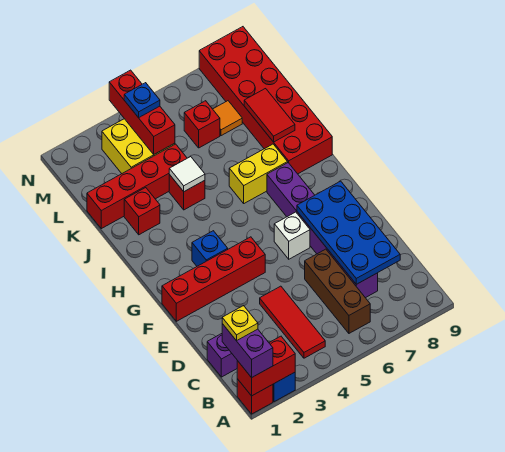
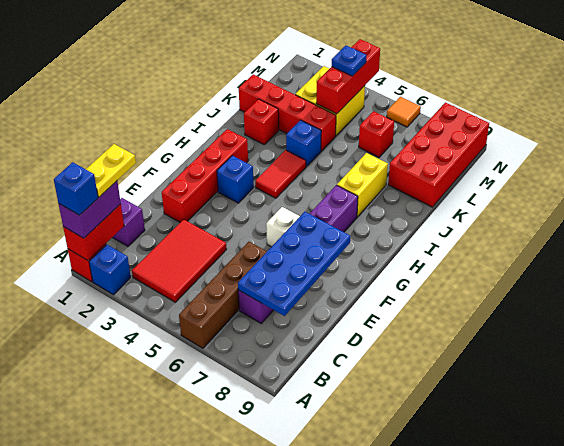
red brick A1:A2 level 2 -> red brick A1:B1 level 2
none -> blue brick A1 level 4
yellow plate B1 level 4 -> yellow plate B1:C1 level 4
red tile B4:D4 level 1 -> red tile B3:D4 level 1
brown brick B6:D6 level 1 -> brown brick A6:D6 level 1
red brick F1:F4 level 1 -> red brick E2:H2 level 1
yellow brick I6:I7 level 1 -> yellow brick I7:J7 level 1
red brick I8:N9 level 1 -> red brick K8:N9 level 1
red brick J4 level 1 -> blue brick J4 level 1
white tile J4 level 2 -> none
red tile J8:K8 level 2 -> red tile H4:I4 level 1
orange tile L7 level 1 -> orange tile N6 level 1

